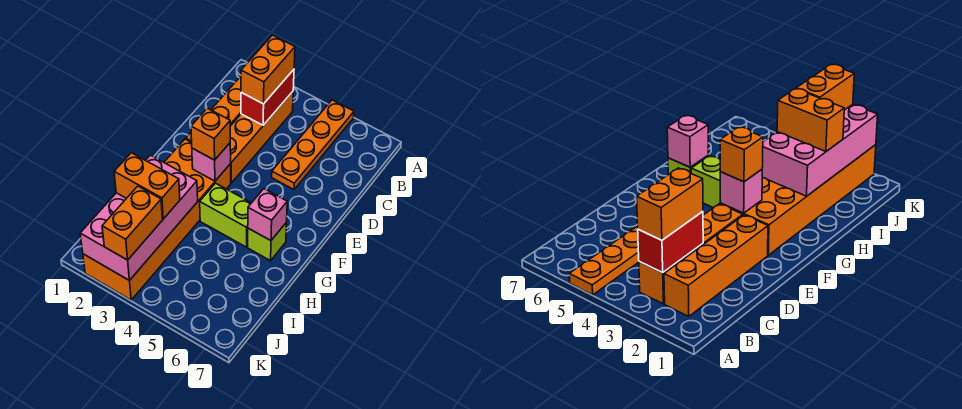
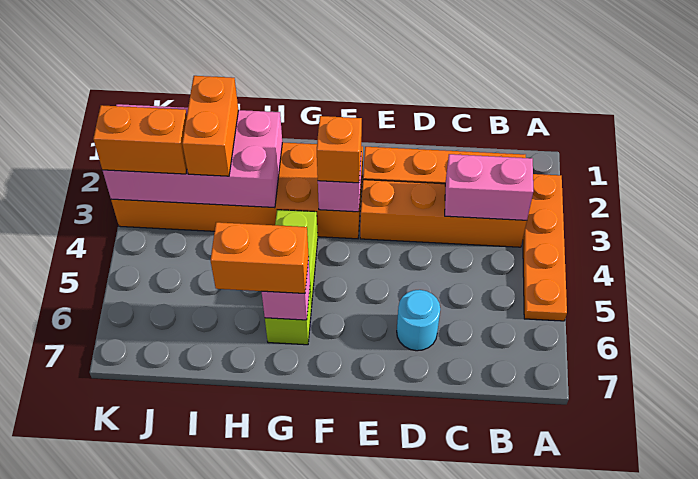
orange plate A5:D5 level 1 -> orange plate A2:A5 level 1
red brick B3:C3 level 2 -> pink brick B3:C3 level 2
orange brick B3:C3 level 3 -> orange brick G6:H6 level 3
none -> cyan round brick D6 level 1

